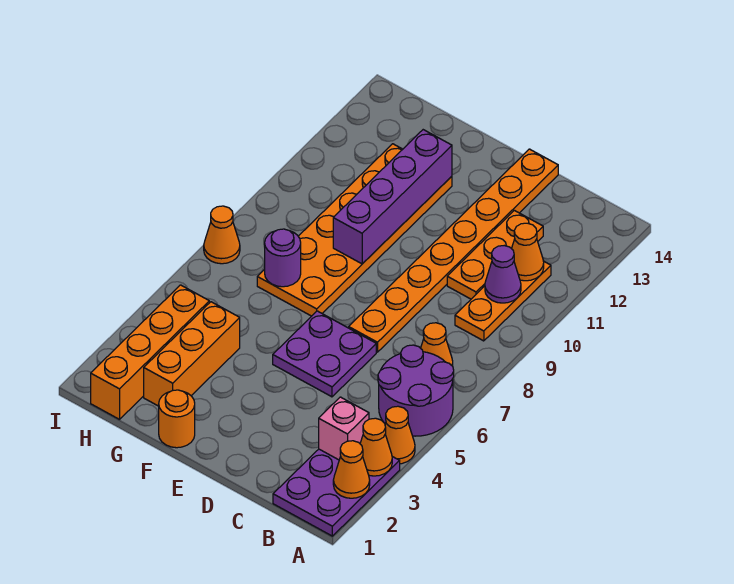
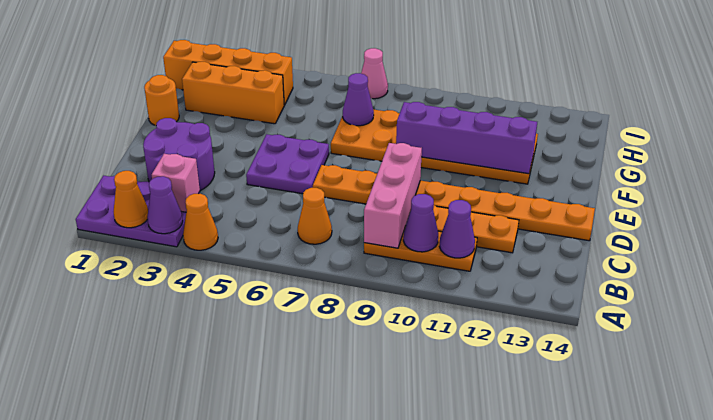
orange cone A3 level 2 -> purple cone A3 level 2
purple round brick A5:B6 level 1 -> purple round brick C2:D3 level 1
none -> pink brick B9:D9 level 2
orange cone B11 level 2 -> purple cone B11 level 2
purple round brick G7 level 2 -> purple cone G7 level 2
orange cone I7 level 1 -> pink cone I7 level 1

